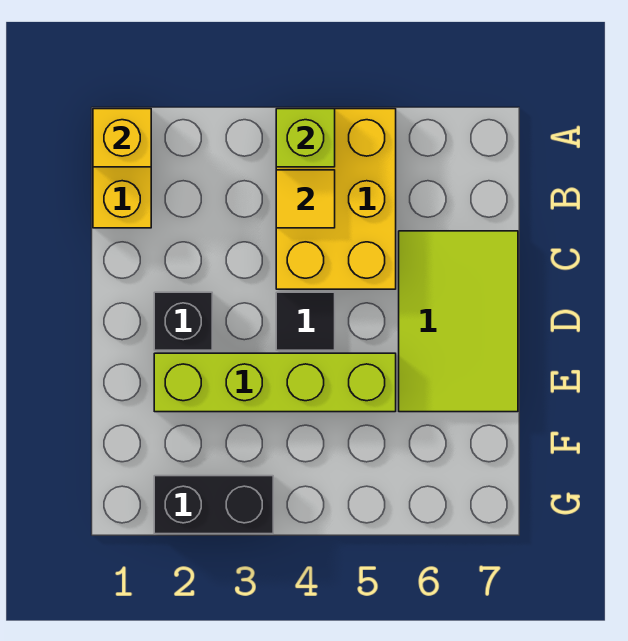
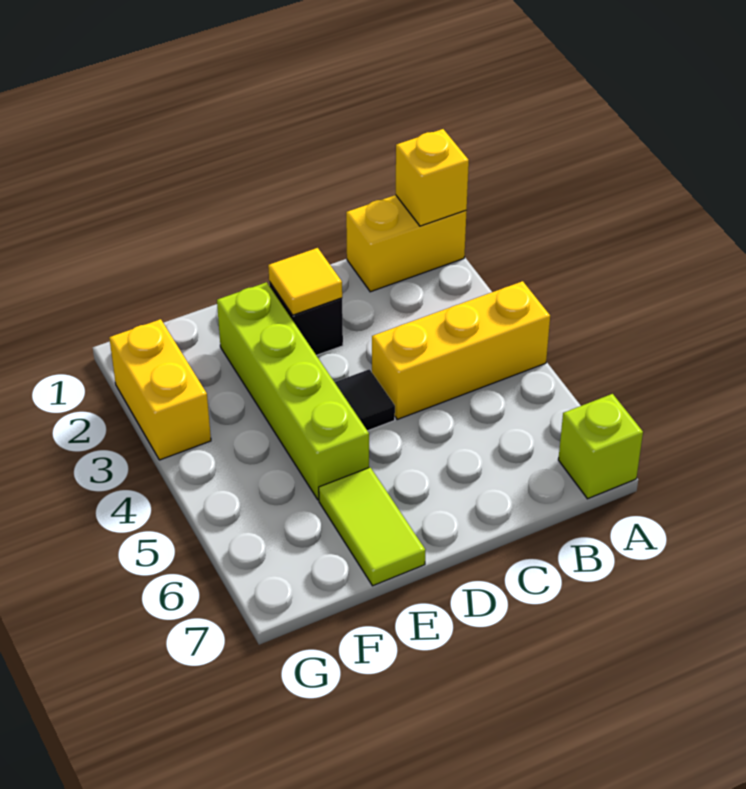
yellow brick A4:C5 level 1 -> yellow brick A4:C4 level 1
lime brick A4 level 2 -> lime brick A7 level 1
yellow tile B4 level 2 -> yellow tile D2 level 2
lime tile C6:E7 level 1 -> lime tile E6:E7 level 1
black brick G2:G3 level 1 -> yellow brick G2:G3 level 1

